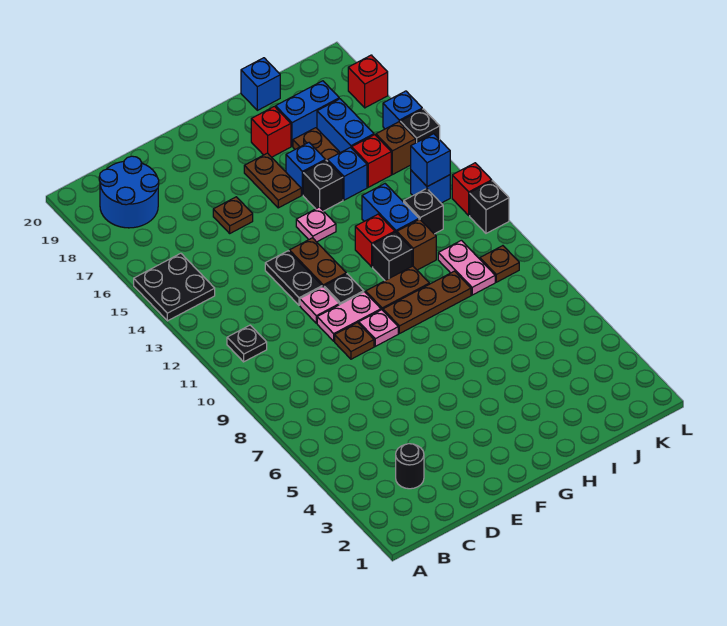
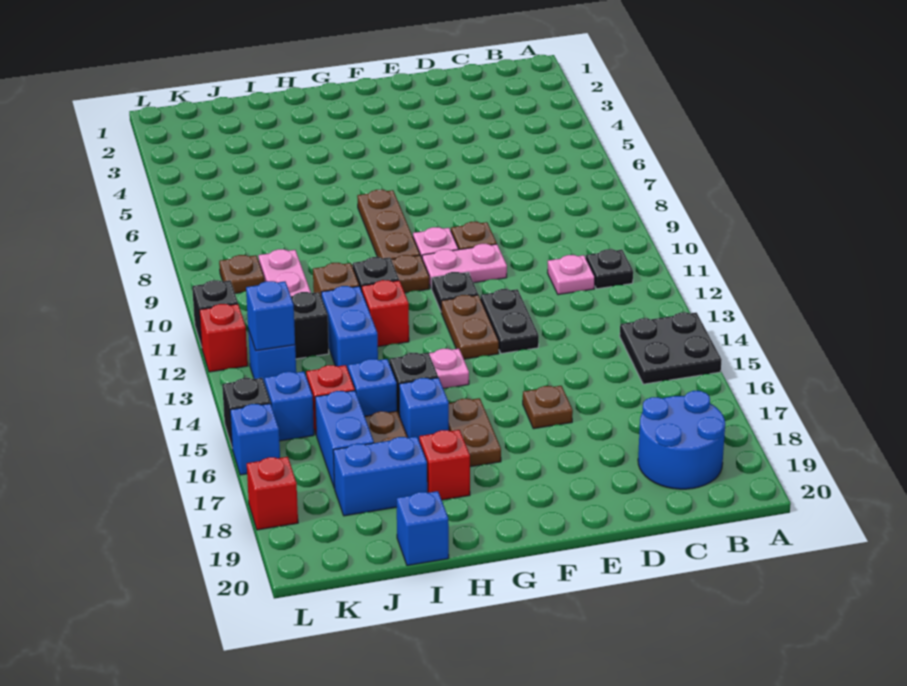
black round brick C3 level 1 -> none
pink plate E11 level 1 -> pink plate C11 level 1
brown plate G9:I9 level 1 -> brown plate G7:G9 level 1
brown brick K15 level 1 -> blue brick K15 level 1

